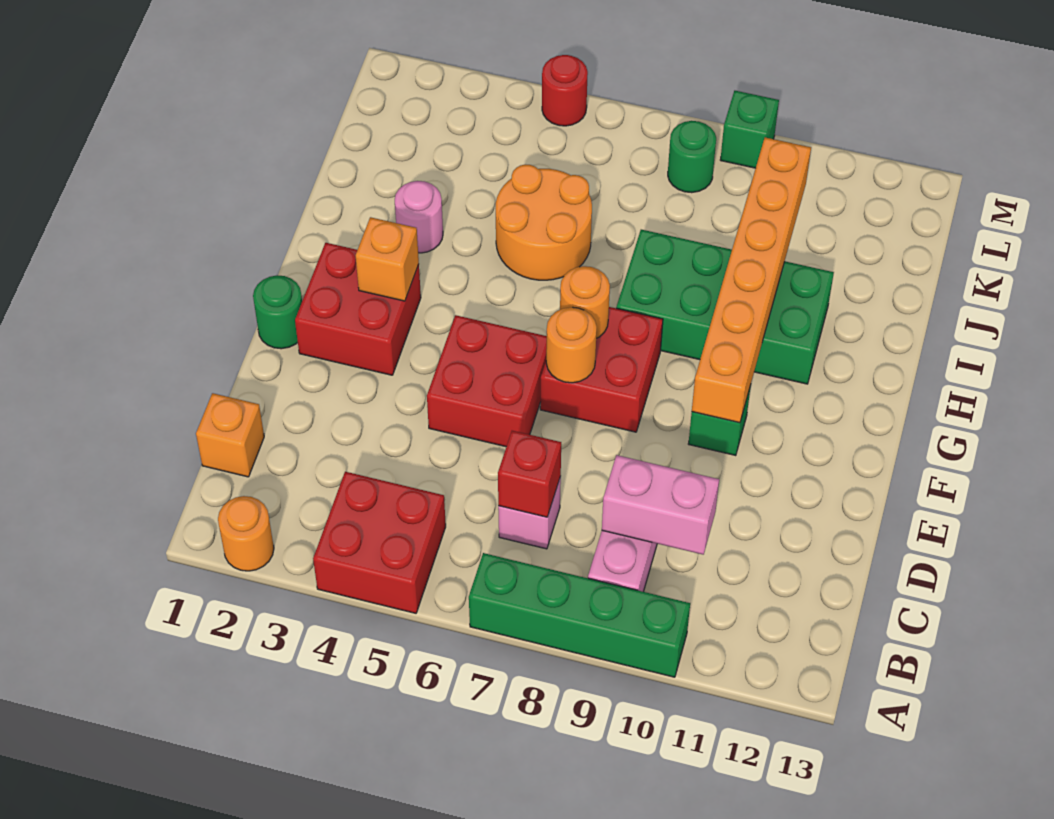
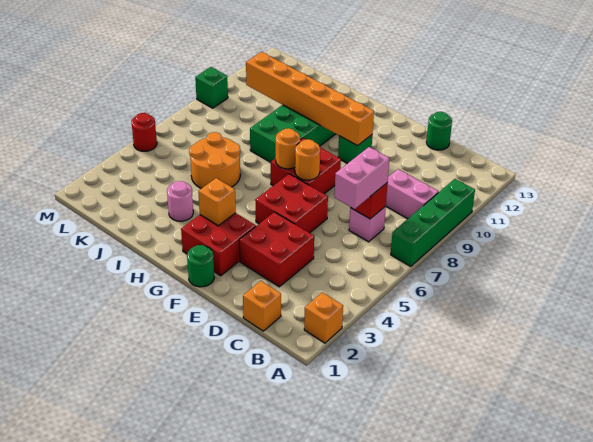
orange round brick A2 level 1 -> orange brick A2 level 1
red brick A4:B5 level 1 -> red brick D3:E4 level 1
pink brick C9:C10 level 2 -> pink brick C6:C7 level 3
green round brick L8 level 1 -> green round brick D13 level 1

